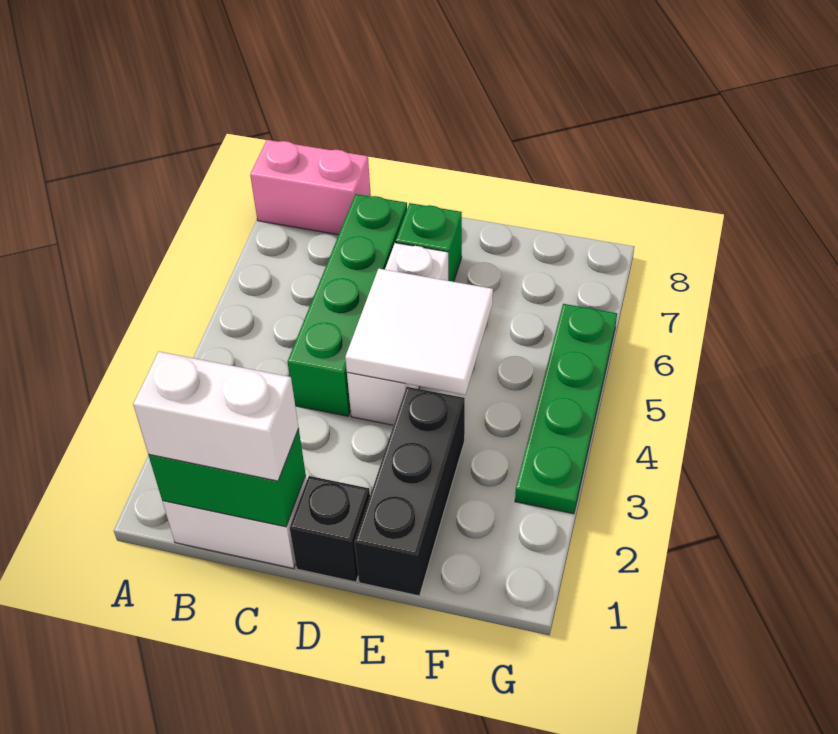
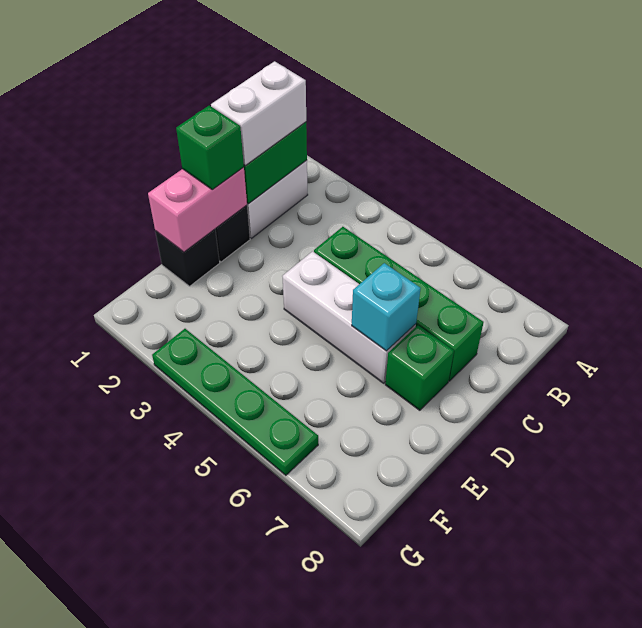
pink brick A8:B8 level 1 -> pink brick D1:E1 level 2
none -> green brick D1 level 3
white tile D4:E5 level 2 -> none
none -> cyan brick D6 level 2
black brick E1:E3 level 1 -> black brick E1 level 1

